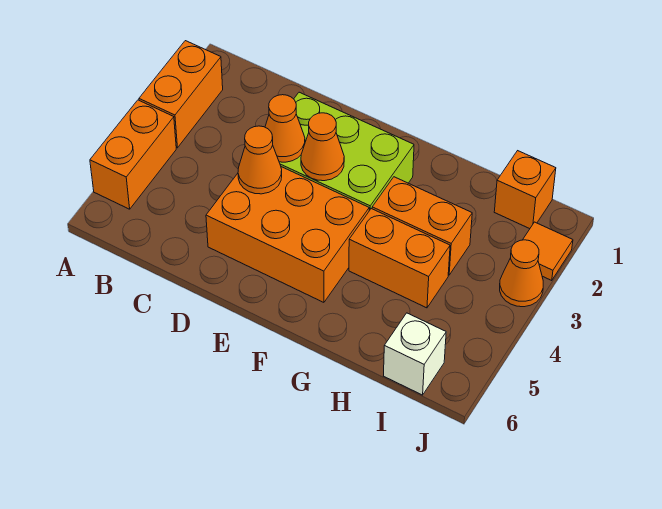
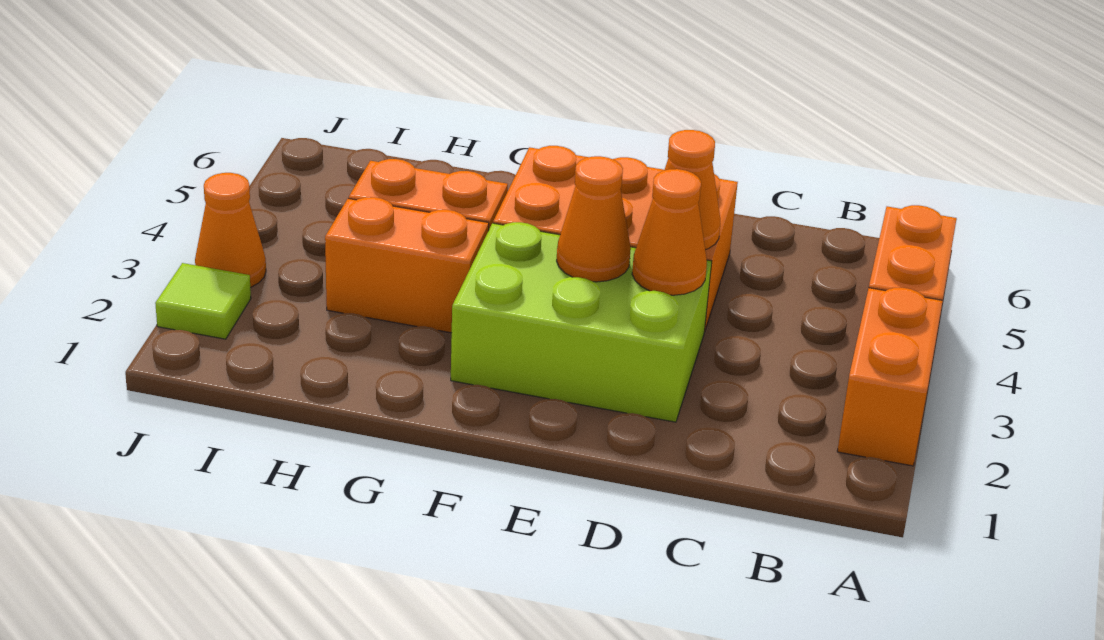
orange brick I1 level 1 -> none
white brick I6 level 1 -> none
orange tile J2 level 1 -> lime tile J2 level 1

